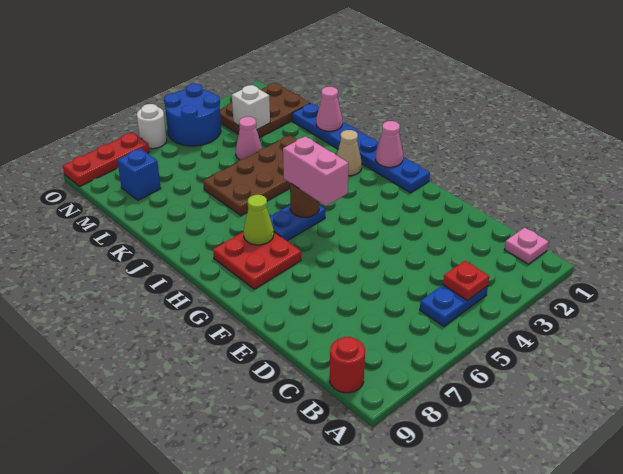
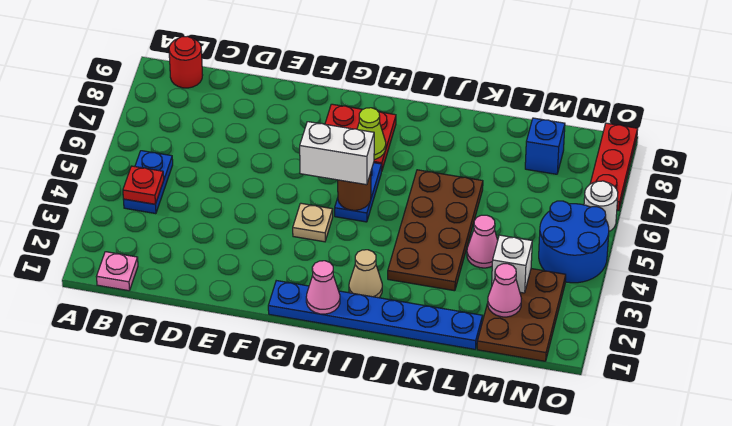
none -> tan plate G4 level 1
pink brick G5:H5 level 3 -> white brick G5:H5 level 3
pink cone K1 level 2 -> pink cone M2 level 2

